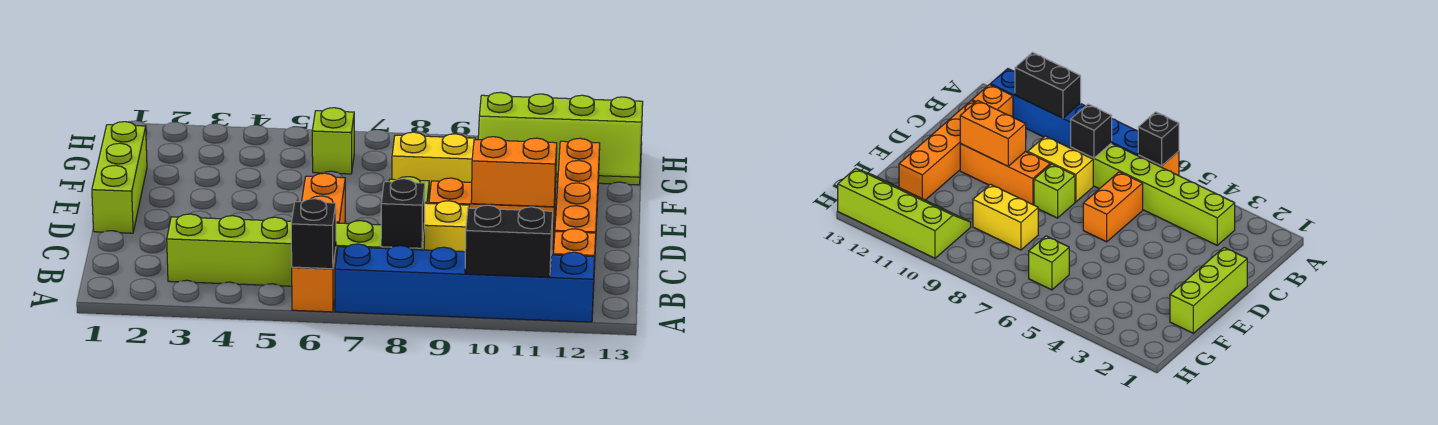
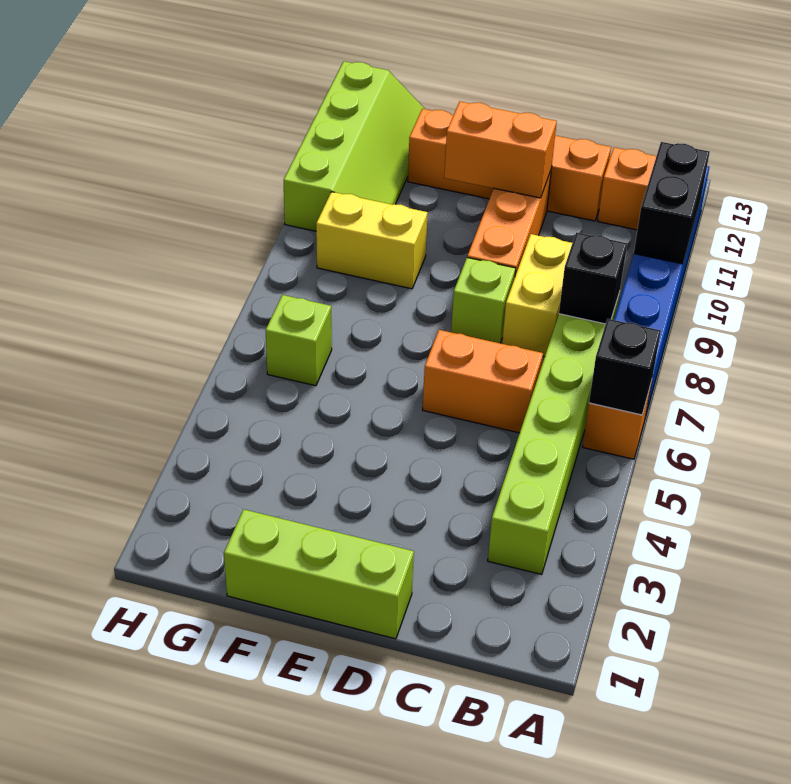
orange brick D10:D11 level 2 -> orange brick D11:E11 level 2
yellow brick F8:F9 level 1 -> yellow brick F9:G9 level 1

